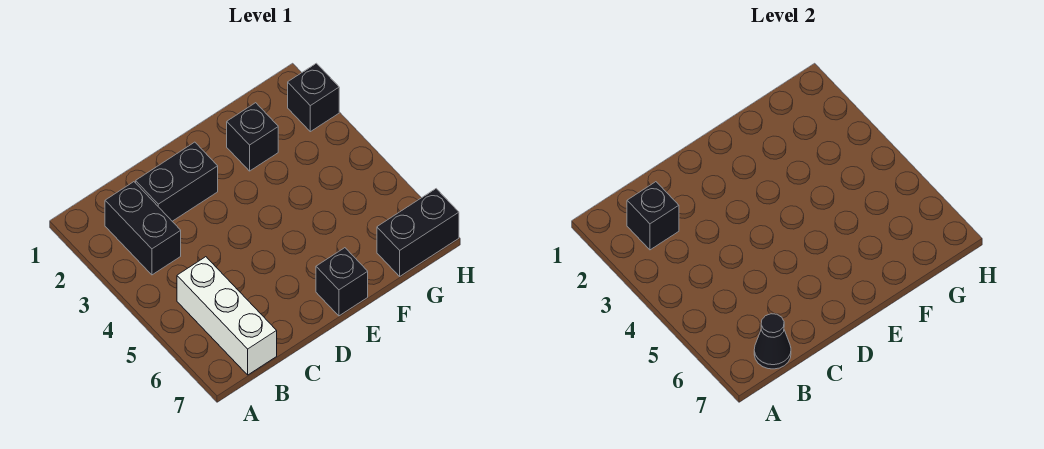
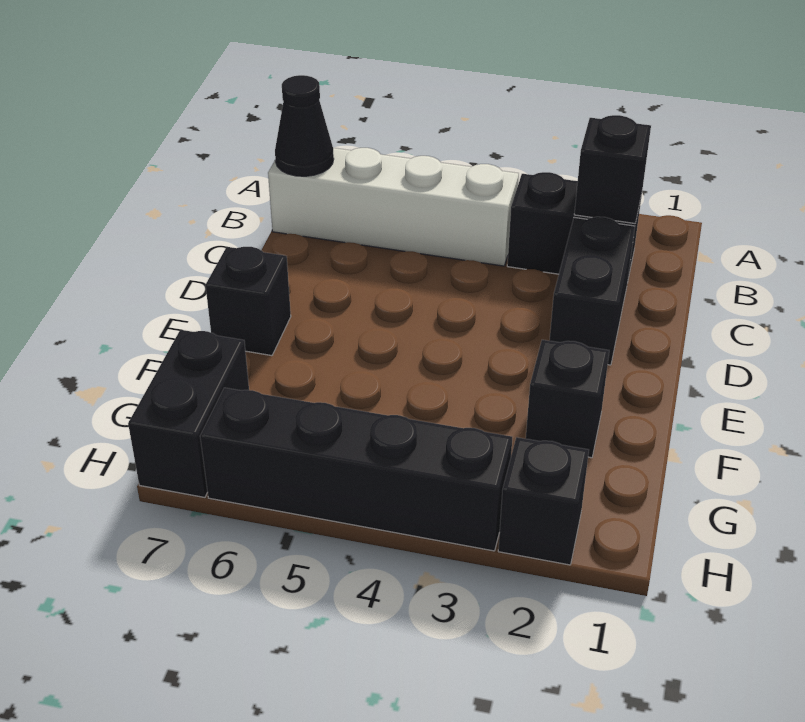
white brick B5:B7 level 1 -> white brick B4:B7 level 1
none -> black brick H3:H6 level 1

